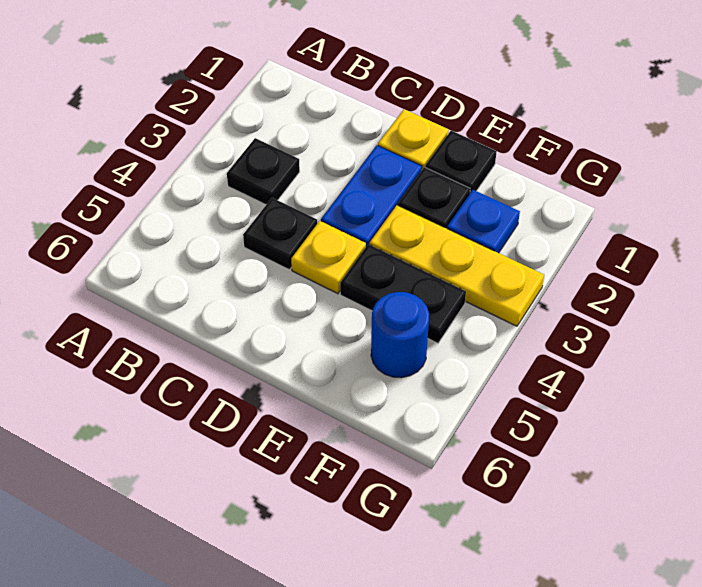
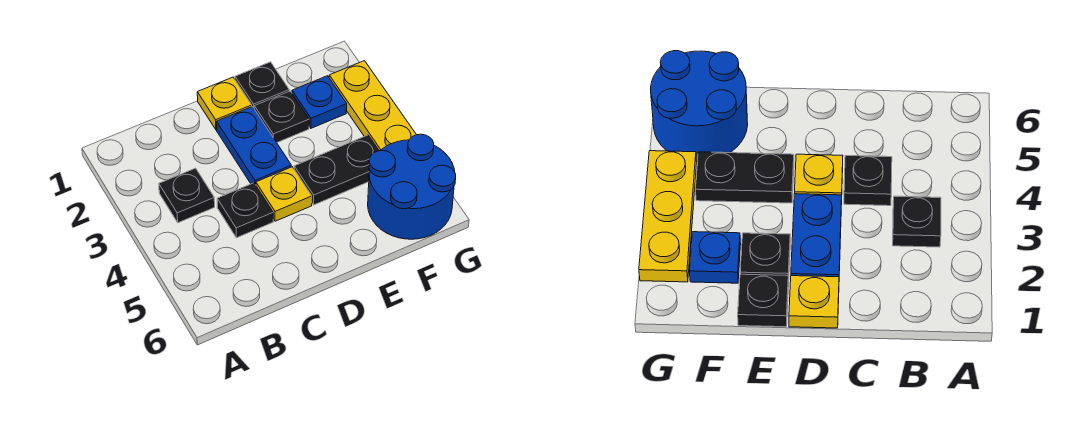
yellow plate E3:G3 level 1 -> yellow plate G2:G4 level 1
blue round brick F5 level 1 -> blue round brick F5:G6 level 1

